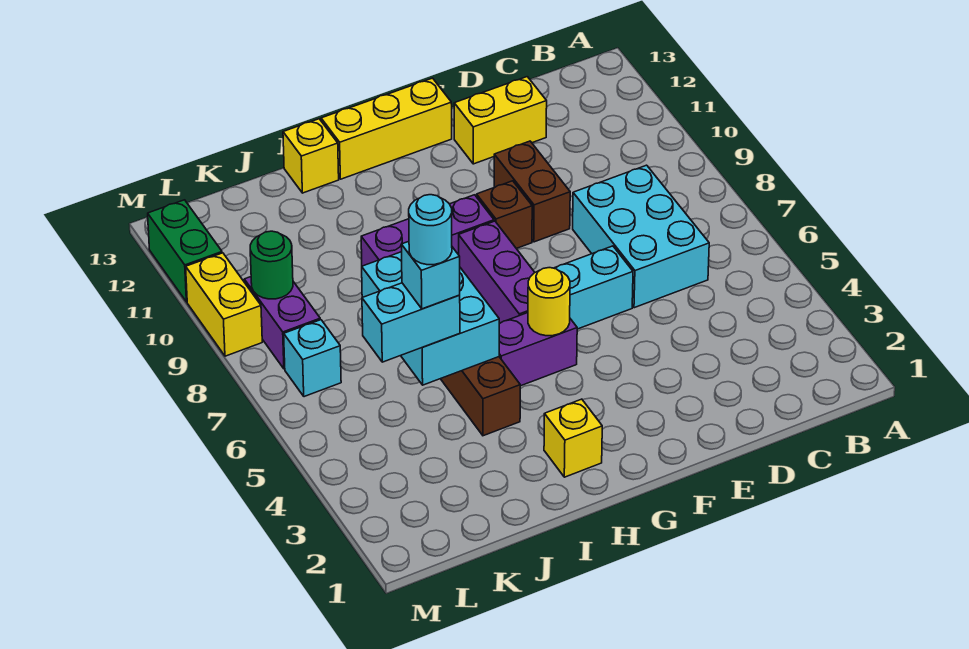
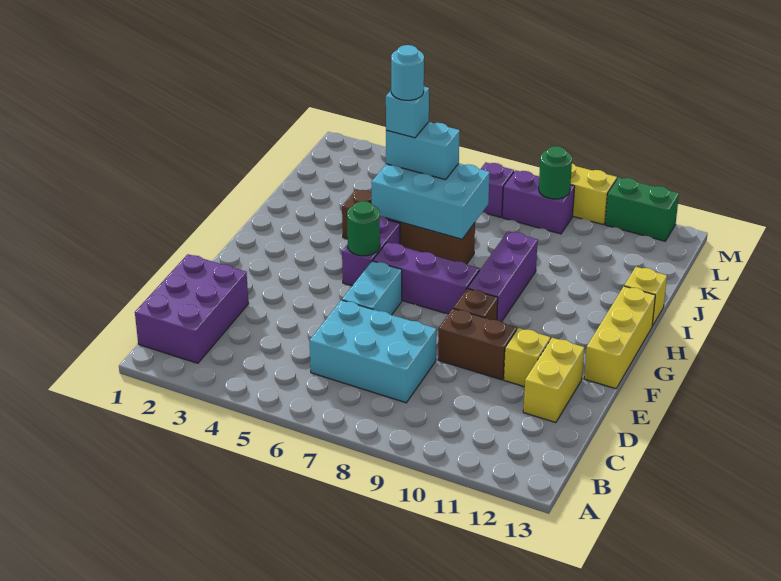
none -> purple brick B1:D2 level 1
yellow round brick G5 level 2 -> green round brick G5 level 2
yellow brick H2 level 1 -> yellow brick E11 level 1
cyan brick J5:K5 level 3 -> cyan brick J5:J6 level 3
cyan brick L7 level 1 -> purple brick L7 level 1

